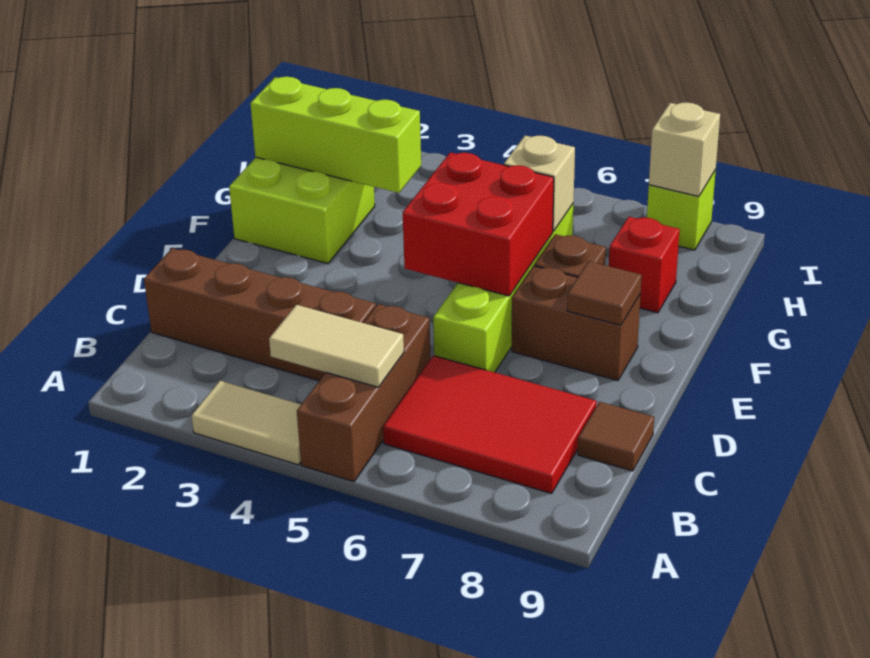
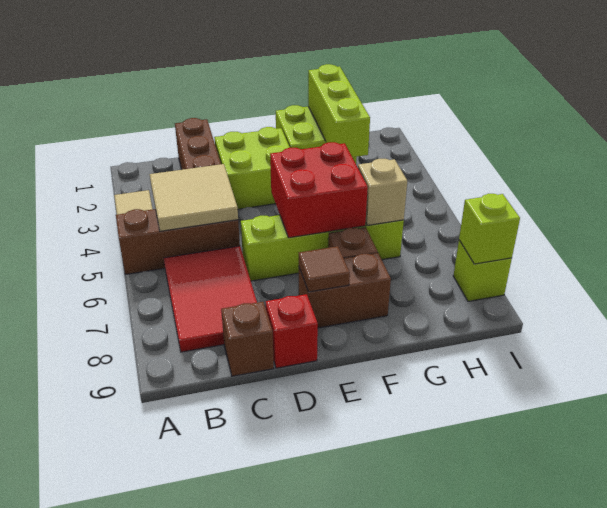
tan tile B4:B5 level 2 -> tan tile B4:C5 level 2
brown tile C9 level 1 -> brown brick C9 level 1
none -> lime brick D2:E3 level 1
brown brick E7:E8 level 1 -> brown brick E8:F8 level 1
red brick G8 level 1 -> red brick D9 level 1
tan brick I8 level 2 -> lime brick I8 level 2

